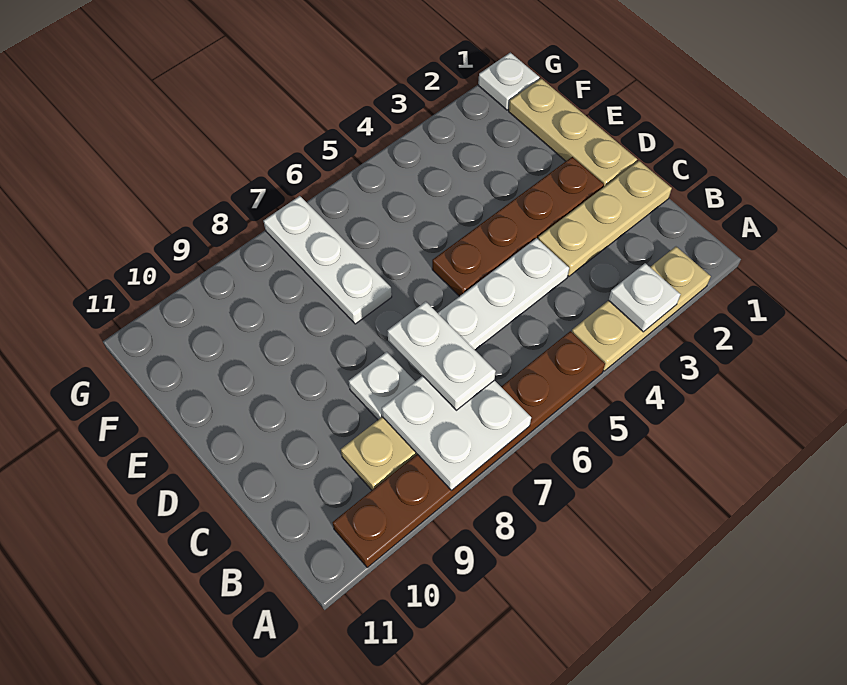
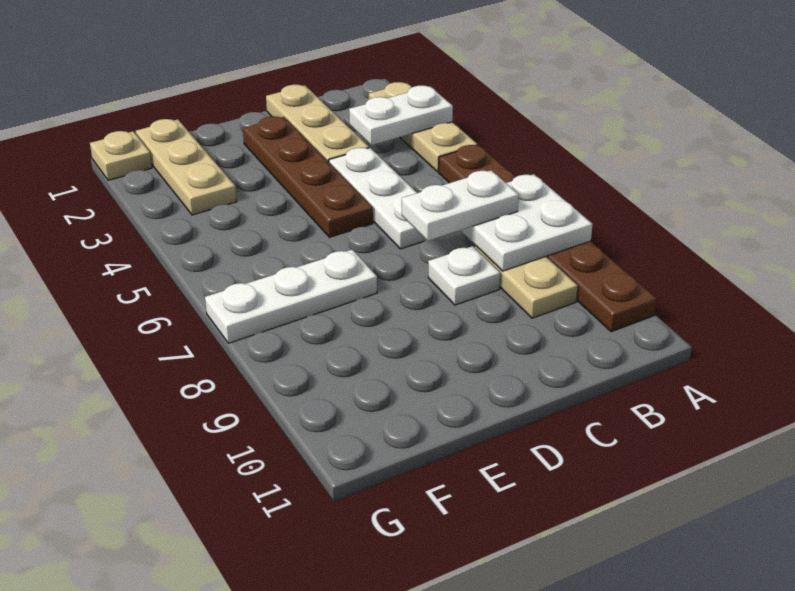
white plate A3 level 2 -> white plate A3:B3 level 2
tan plate D1:F1 level 1 -> tan plate F1:F3 level 1
white plate G1 level 1 -> tan plate G1 level 1

